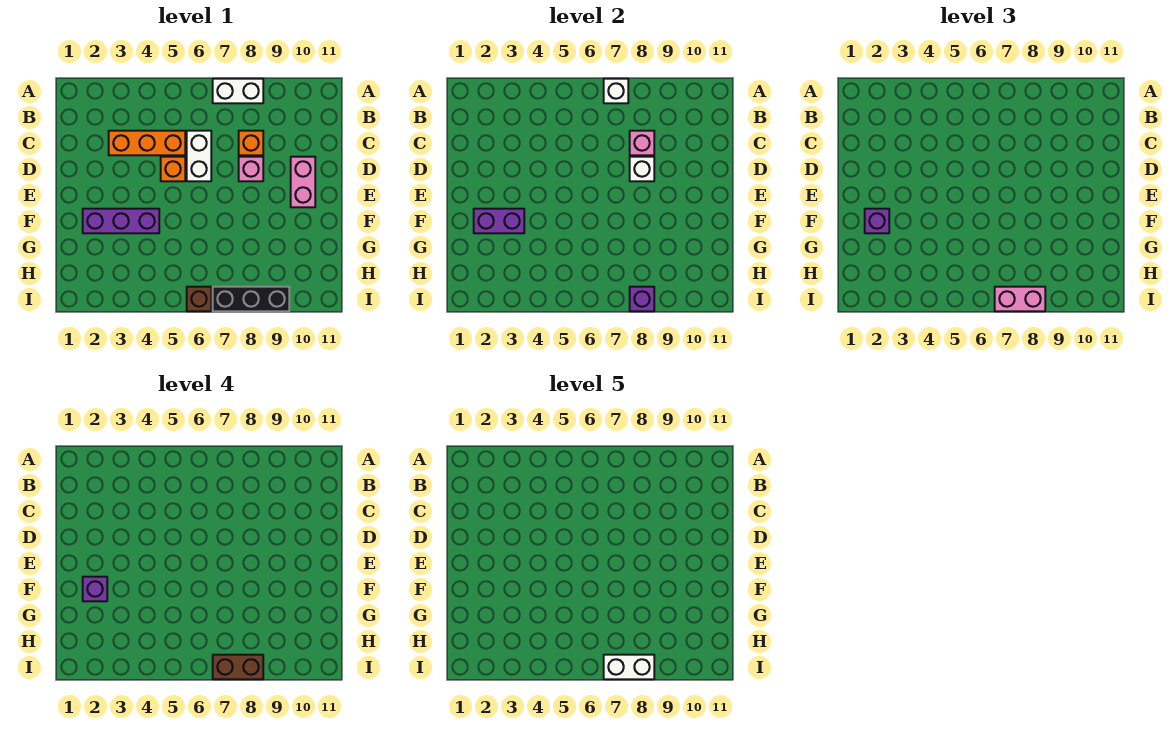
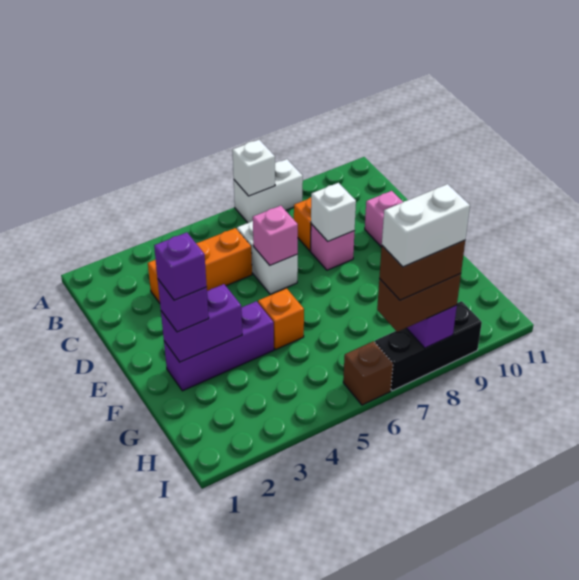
pink brick C8 level 2 -> pink brick D6 level 2
orange brick D5 level 1 -> orange brick F5 level 1
pink brick I7:I8 level 3 -> brown brick I7:I8 level 3

